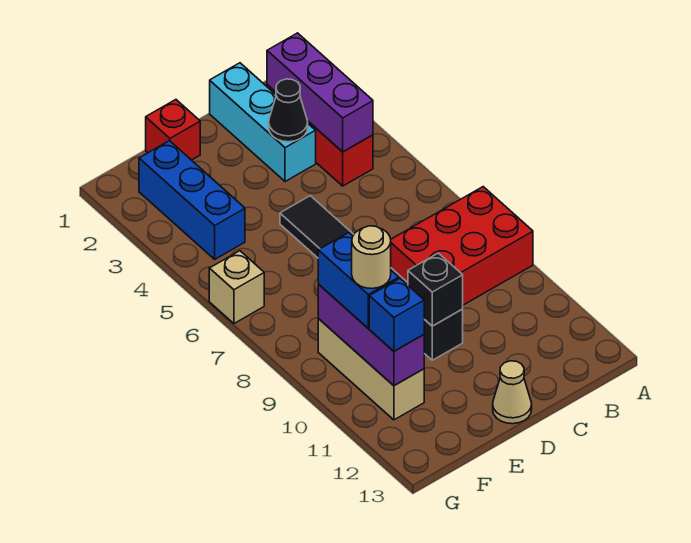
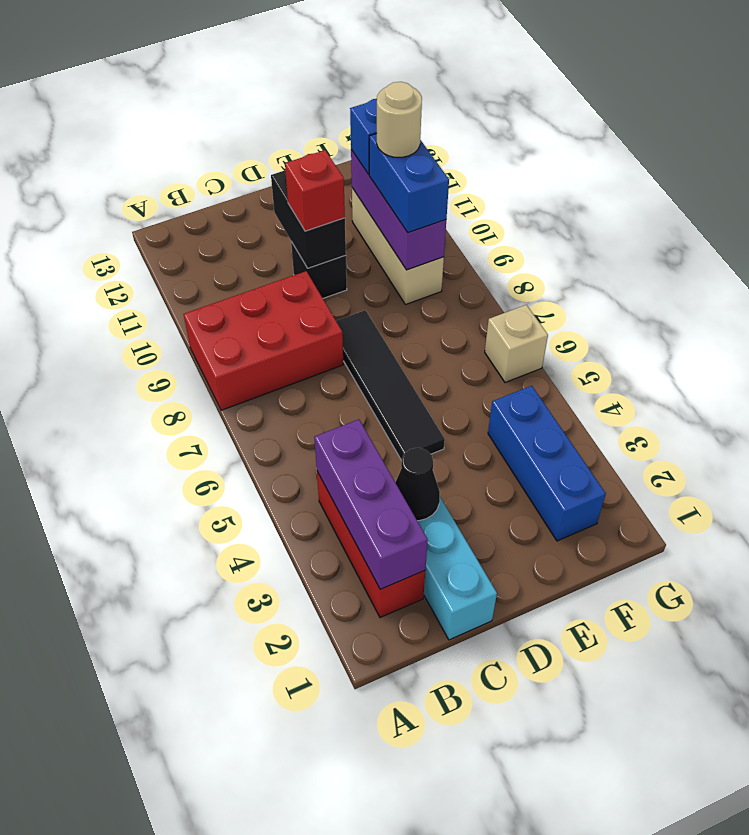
black brick D10 level 2 -> black brick D10:D11 level 2
tan cone D13 level 1 -> none
red brick E1 level 1 -> red brick D10 level 3

